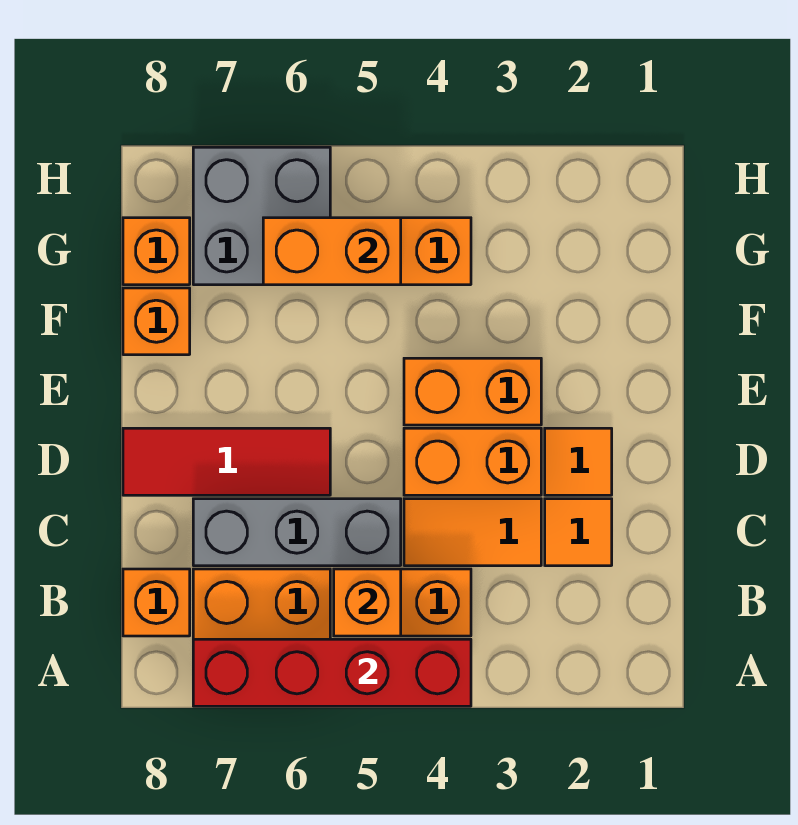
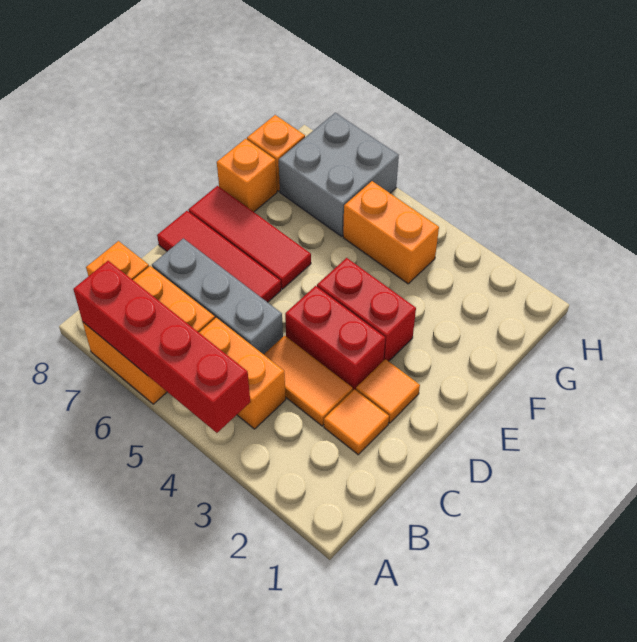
orange brick B5 level 2 -> none
orange brick D3:D4 level 1 -> red brick D3:D4 level 1
orange brick E3:E4 level 1 -> red brick E3:E4 level 1
none -> red tile E6:E8 level 1
orange brick G5:G6 level 2 -> none

